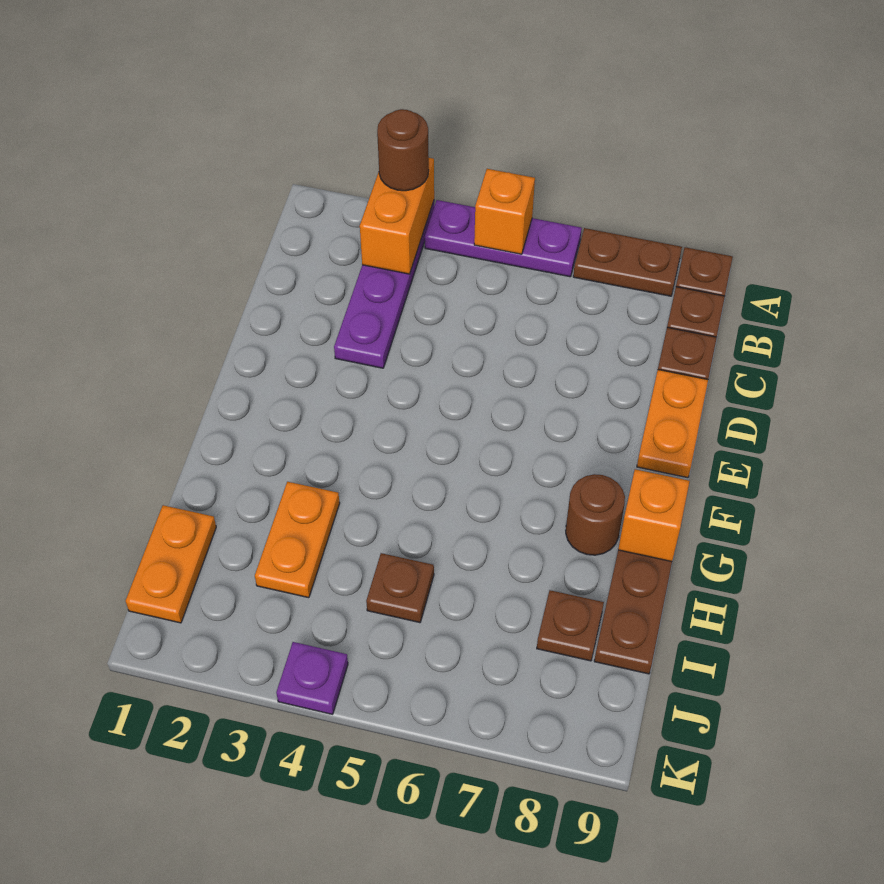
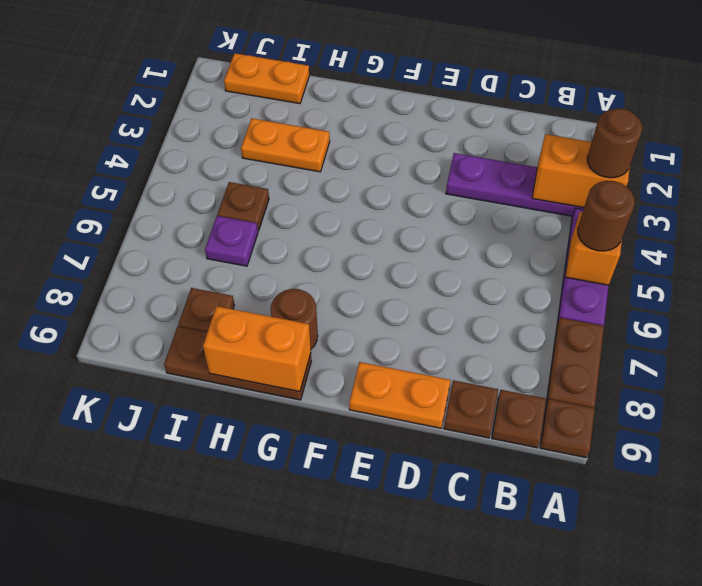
none -> brown round brick A5 level 3
orange brick G9 level 2 -> orange brick G9:H9 level 2
purple plate K4 level 1 -> purple plate I6 level 1

